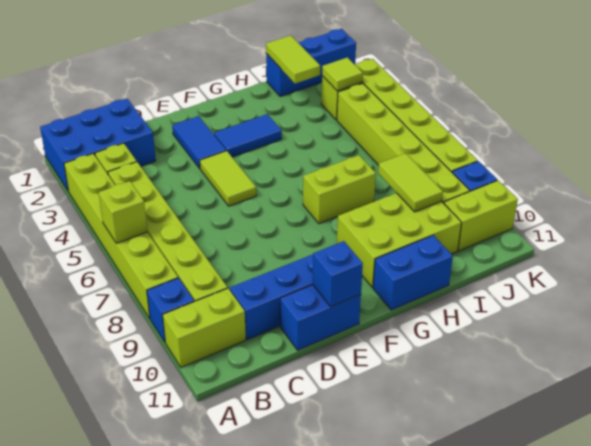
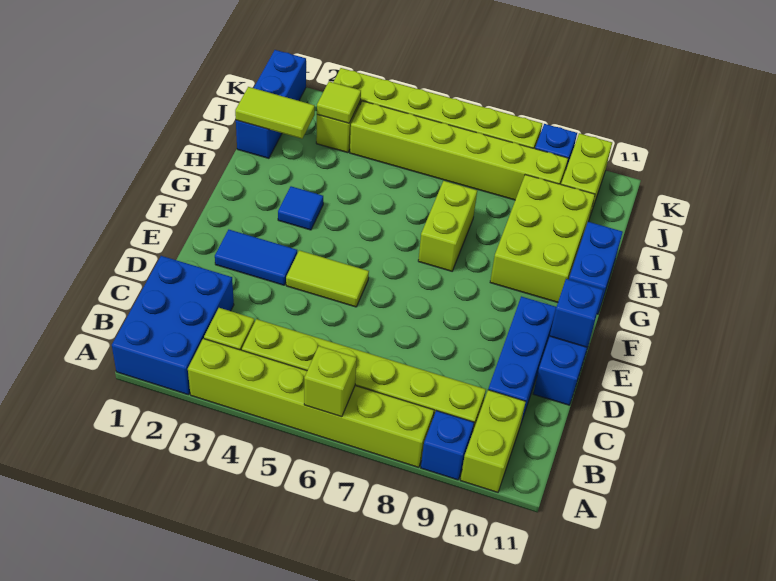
blue tile F3:G3 level 1 -> blue tile G3 level 1
lime tile I8:I9 level 2 -> none

